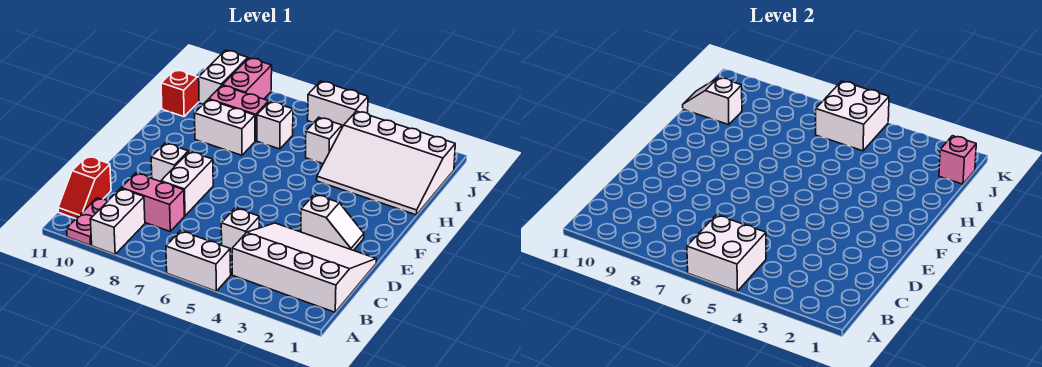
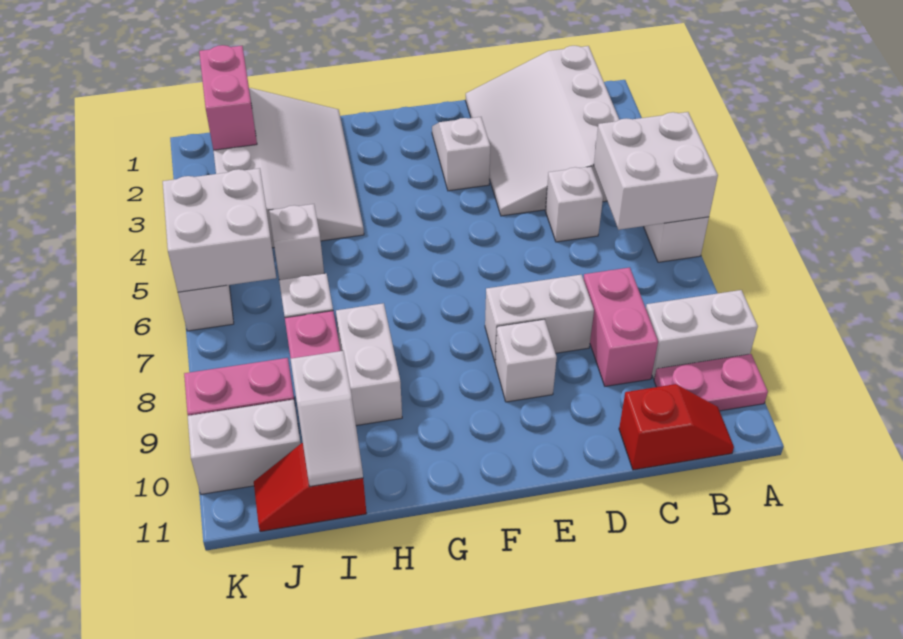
pink brick J1 level 2 -> pink brick J1:J2 level 2

